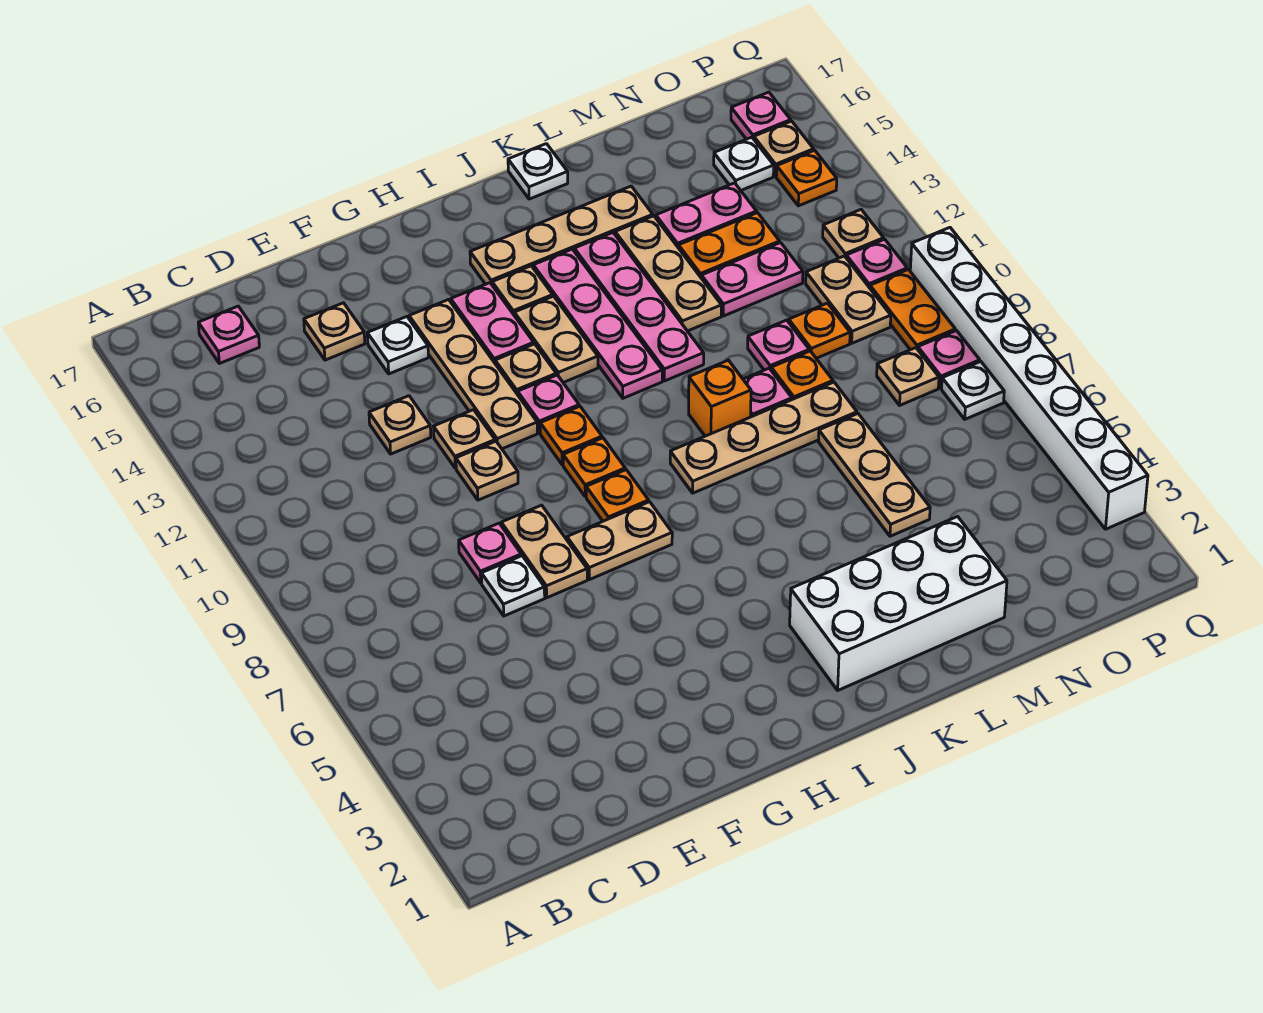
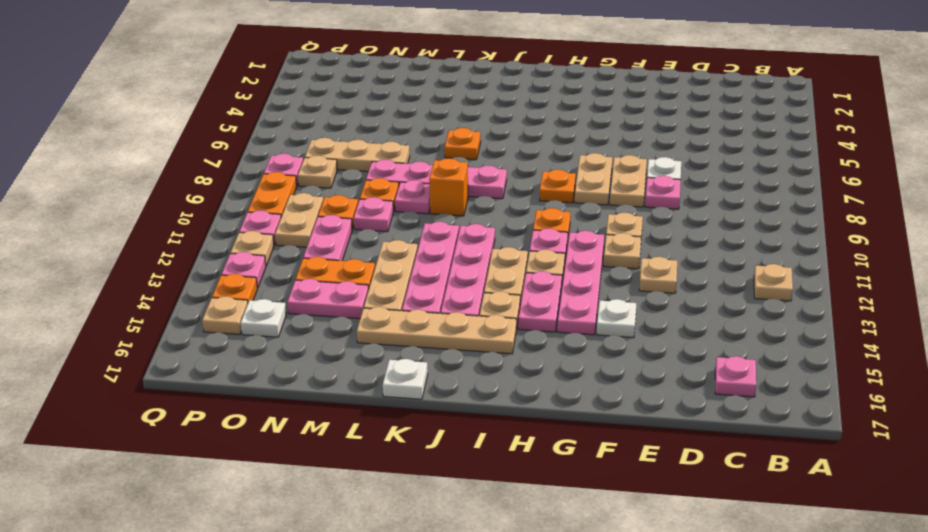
tan plate E15 level 1 -> tan plate B12 level 1
tan plate G7:H7 level 1 -> tan plate G7:G8 level 1
tan plate G11:G14 level 1 -> pink plate G11:G14 level 1
orange plate H9 level 1 -> orange plate K6 level 1
white brick J2:M3 level 1 -> none
tan plate J8:M8 level 1 -> pink plate J8:M8 level 1
tan plate M5:M7 level 1 -> tan plate M7:O7 level 1
pink plate M12:N12 level 1 -> pink plate N11:N12 level 1
white plate P7 level 1 -> none
pink plate P16 level 1 -> pink plate P13 level 1
white brick Q3:Q10 level 1 -> none

